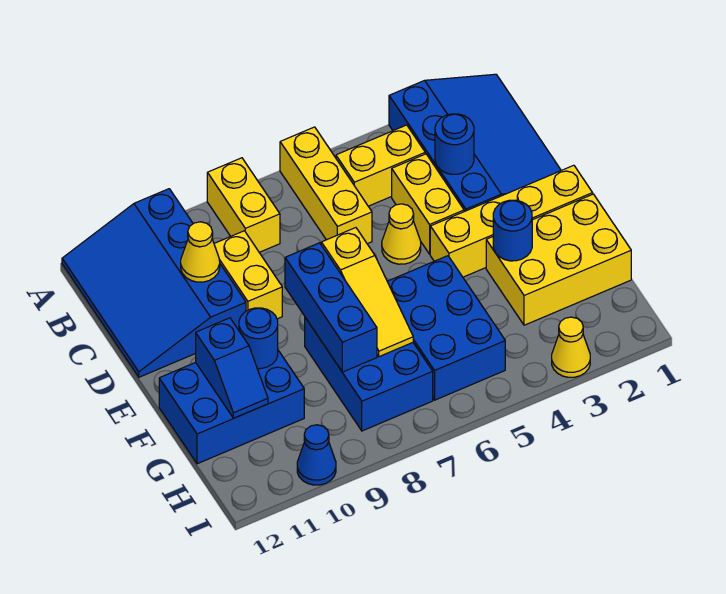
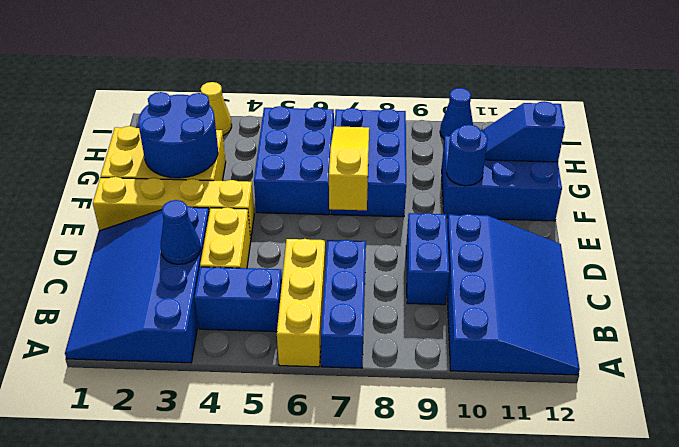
yellow brick A8:B8 level 1 -> none
yellow brick B4:B5 level 1 -> blue brick B4:B5 level 1
blue round brick C3 level 2 -> blue cone C3 level 2
yellow brick C9:D9 level 1 -> blue brick C9:D9 level 1
yellow cone C10 level 2 -> none
yellow cone D5 level 1 -> none
blue brick E8:G8 level 2 -> blue brick A7:C7 level 1
blue round brick F3 level 2 -> blue round brick F2:G3 level 2
blue slope F11:G11 level 2 top F -> blue slope G11:G12 level 2 top 12

